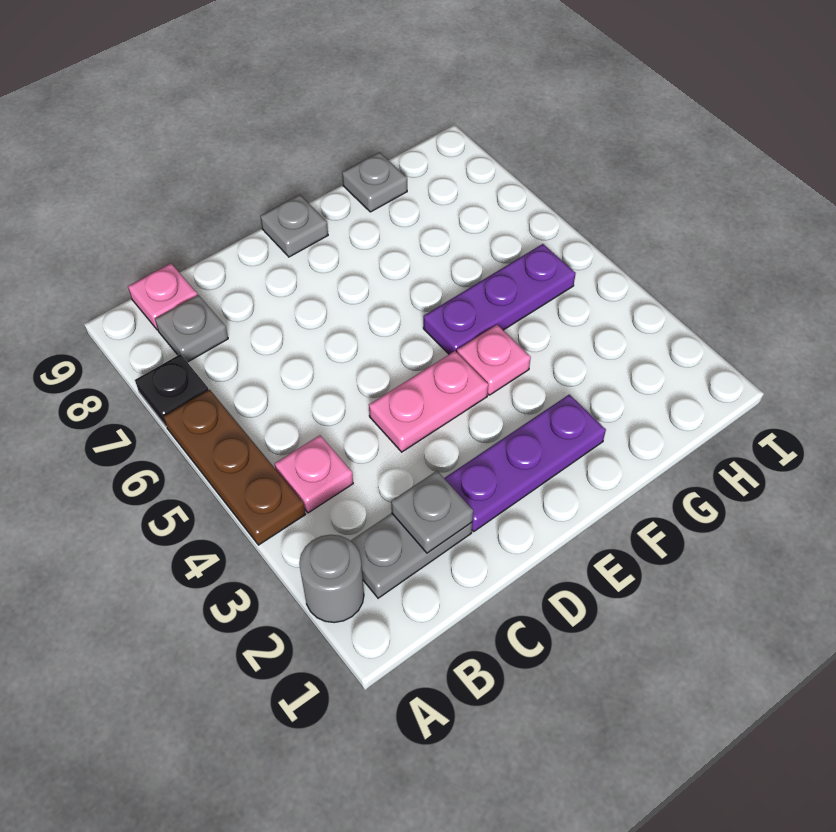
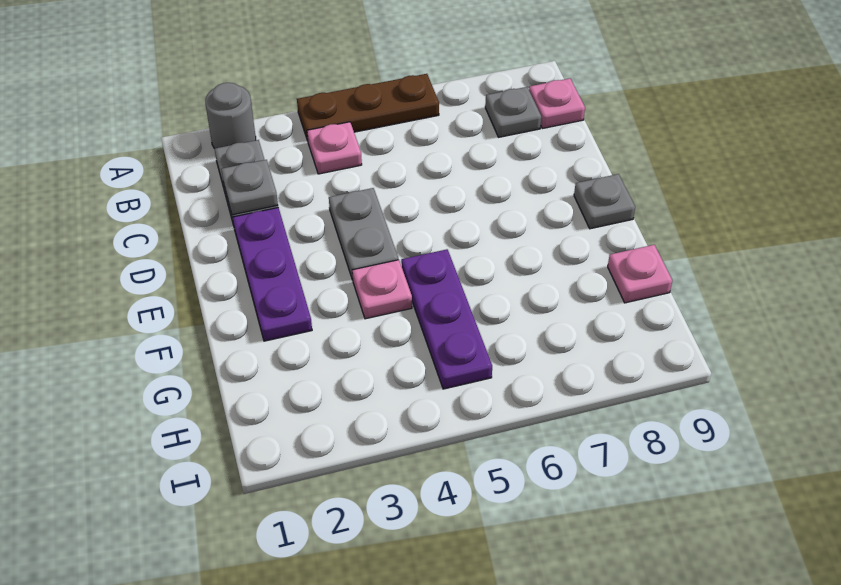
black plate A7 level 1 -> none
pink plate D4:E4 level 1 -> grey plate D4:E4 level 1
grey plate G9 level 1 -> pink plate G9 level 1

